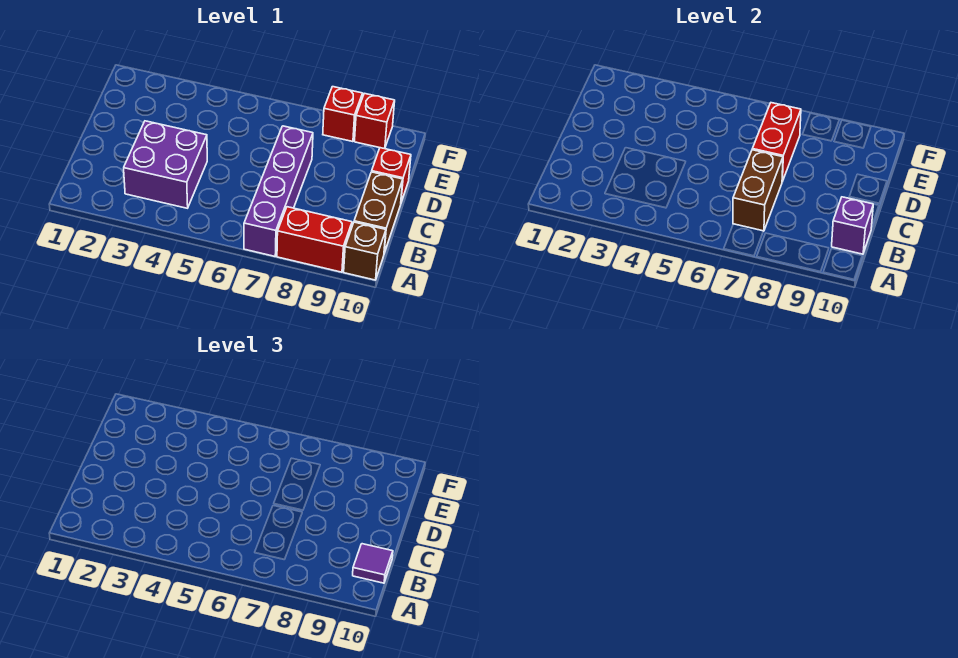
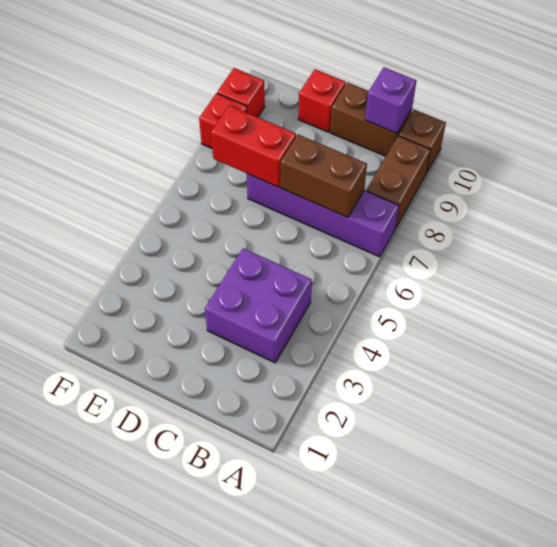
red brick A8:A9 level 1 -> brown brick A8:A9 level 1
purple tile B10 level 3 -> none

